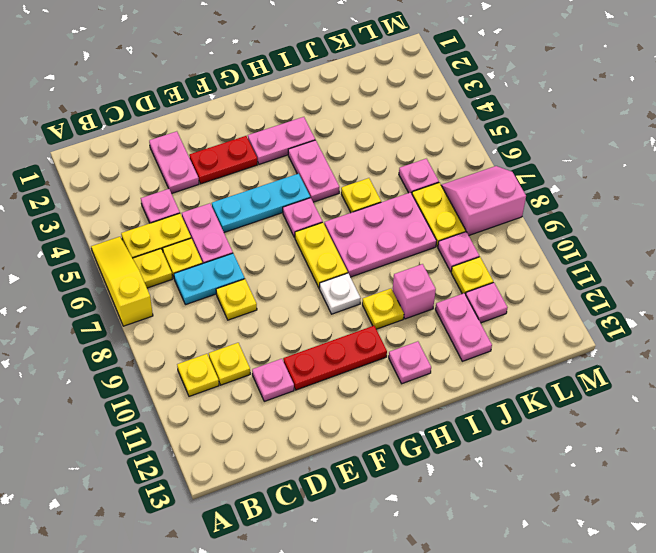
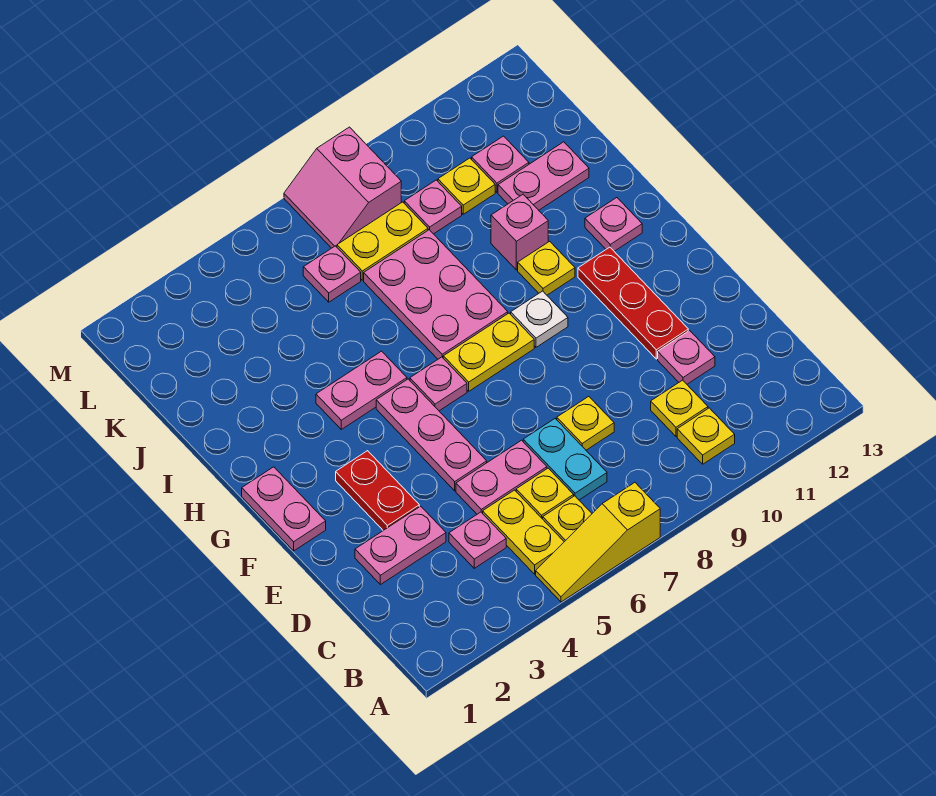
cyan plate E5:G5 level 1 -> pink plate E5:G5 level 1
pink plate G3:H3 level 1 -> pink plate F1:G1 level 1
yellow plate I6 level 1 -> none

